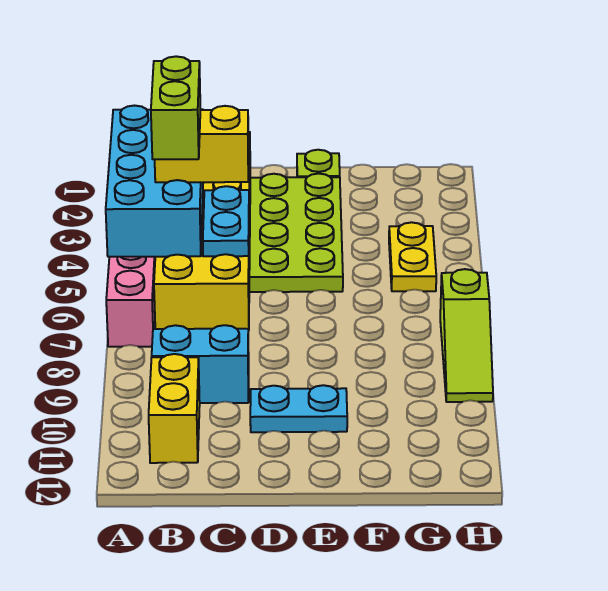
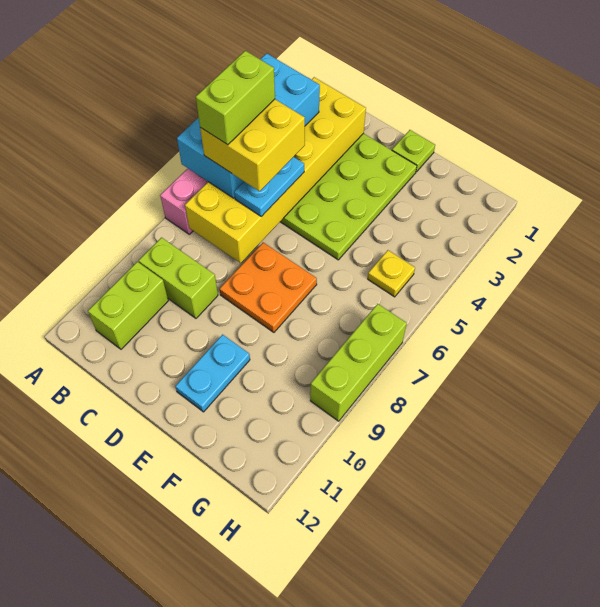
yellow brick B5:C5 level 4 -> yellow brick B5:C6 level 4
cyan brick B9:C9 level 1 -> lime brick B9:C9 level 1
yellow brick B10:B11 level 1 -> lime brick B10:B11 level 1
none -> orange plate D7:E8 level 1
cyan plate D10:E10 level 1 -> cyan plate E10:E11 level 1
yellow plate G4:G5 level 1 -> yellow plate G5 level 1
lime slope H7:H9 level 1 top 7 -> lime brick H7:H9 level 1

